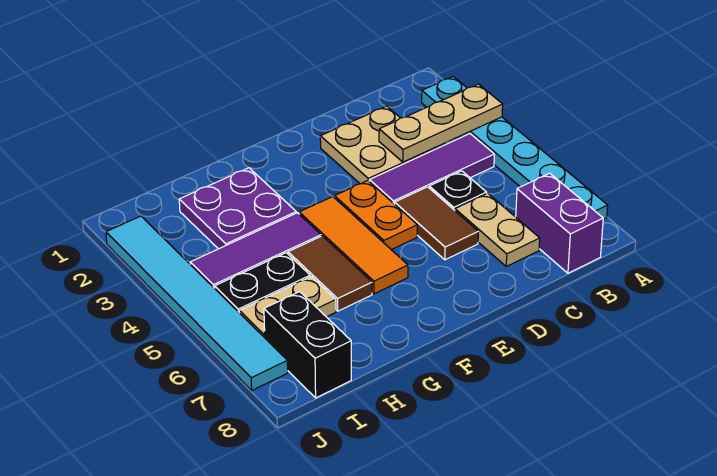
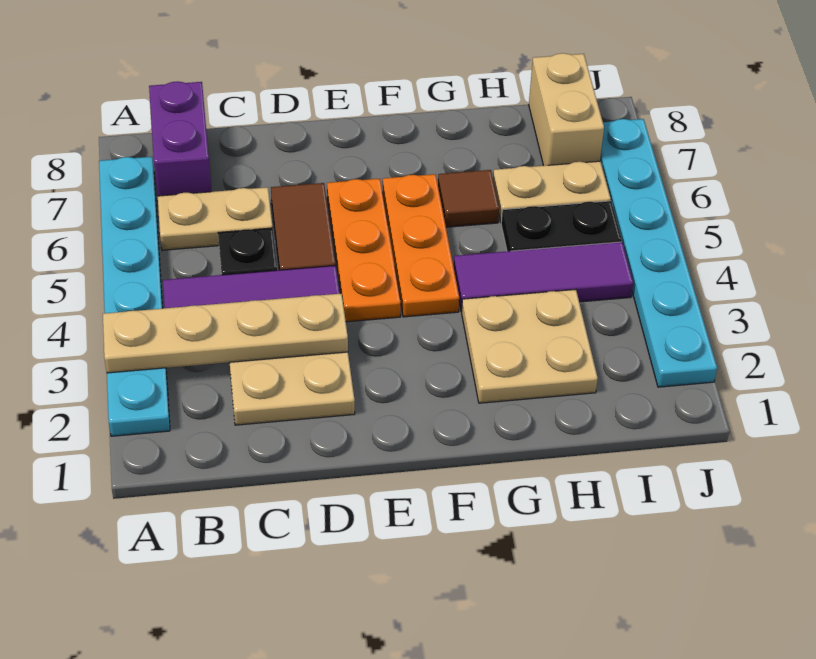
tan plate A3:C3 level 2 -> tan plate A3:D3 level 2
tan plate C6:C7 level 1 -> tan plate B6:C6 level 1
orange plate E4:E5 level 1 -> orange plate E4:E6 level 1
orange tile F4:F6 level 1 -> orange plate F4:F6 level 1
purple plate G2:H3 level 1 -> tan plate G2:H3 level 1
brown tile G5:G6 level 1 -> brown tile G6 level 1
black brick I7:I8 level 1 -> tan brick I7:I8 level 1
cyan tile J2:J7 level 1 -> cyan plate J2:J7 level 1

